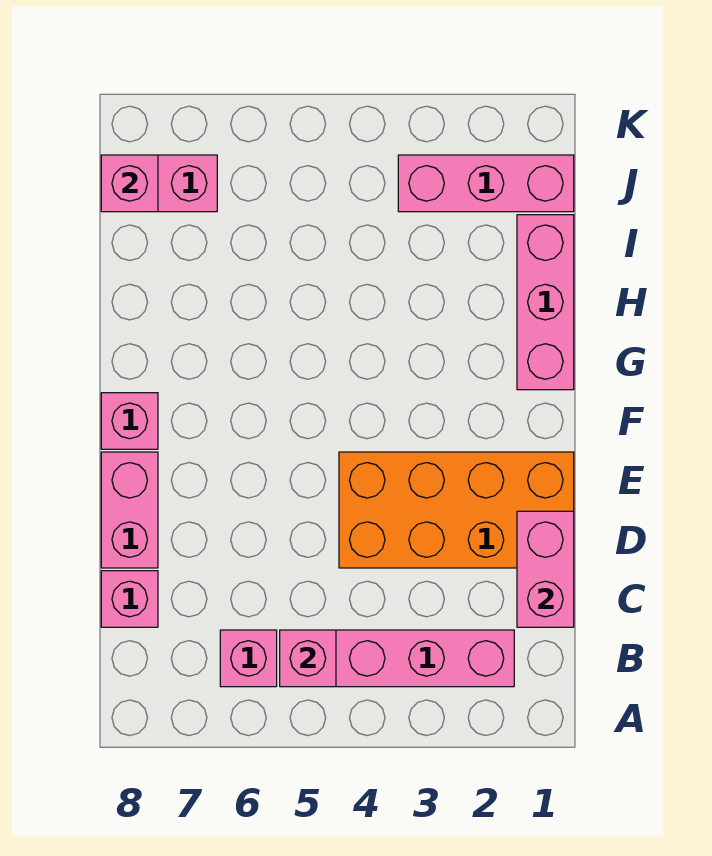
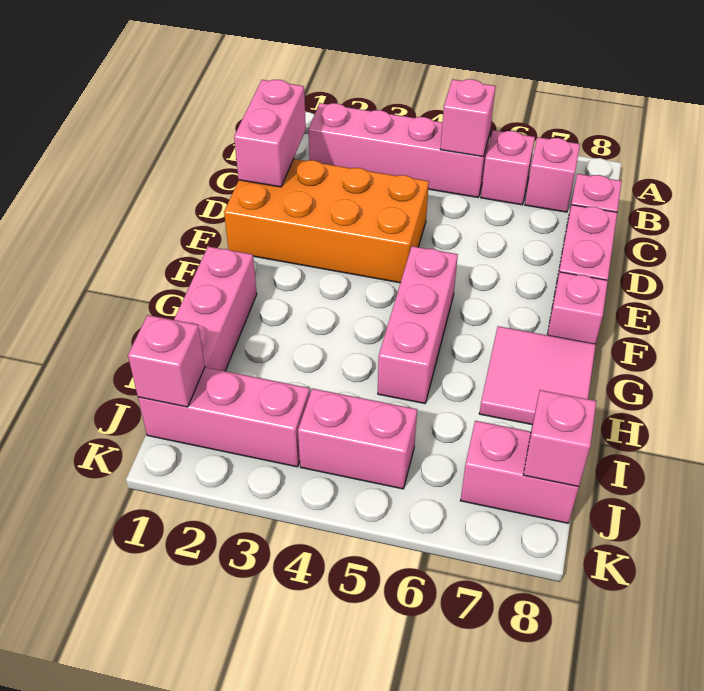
none -> pink brick B7 level 1
none -> pink brick F5:H5 level 1
none -> pink tile G7:H8 level 1
none -> pink brick J1 level 2
none -> pink brick J4:J5 level 1

